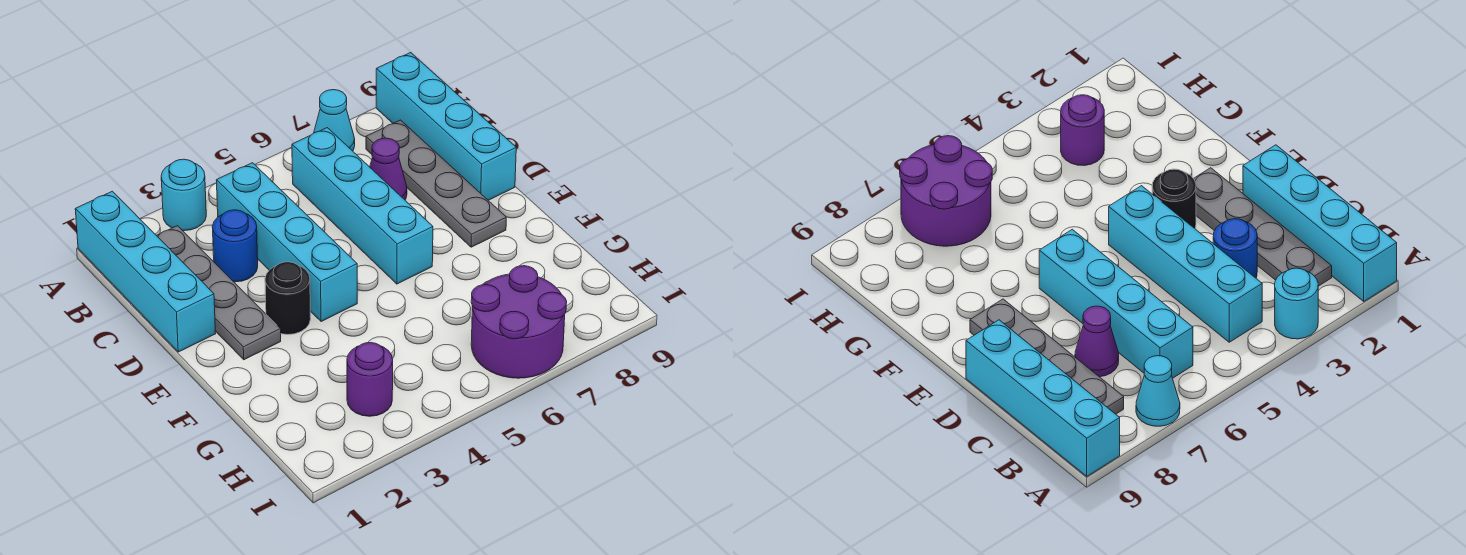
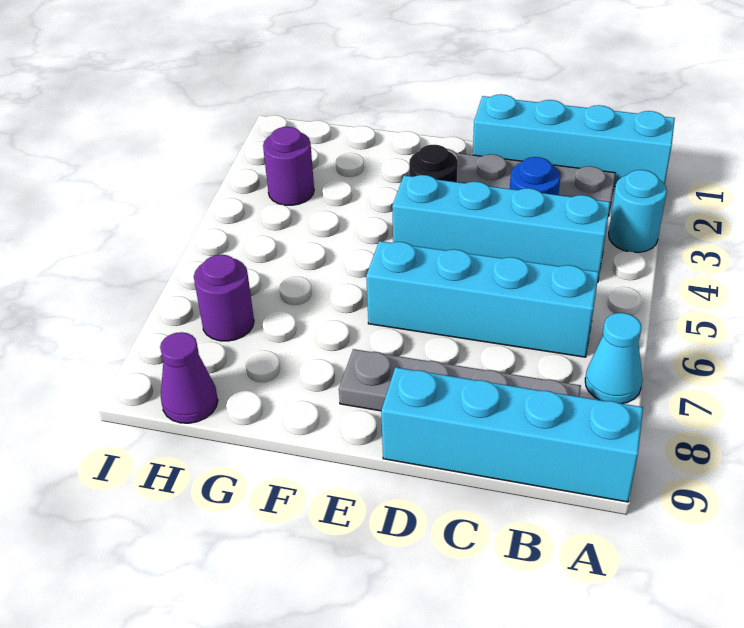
purple cone C7 level 1 -> purple cone H9 level 1
purple round brick H6:I7 level 1 -> purple round brick H7 level 1

